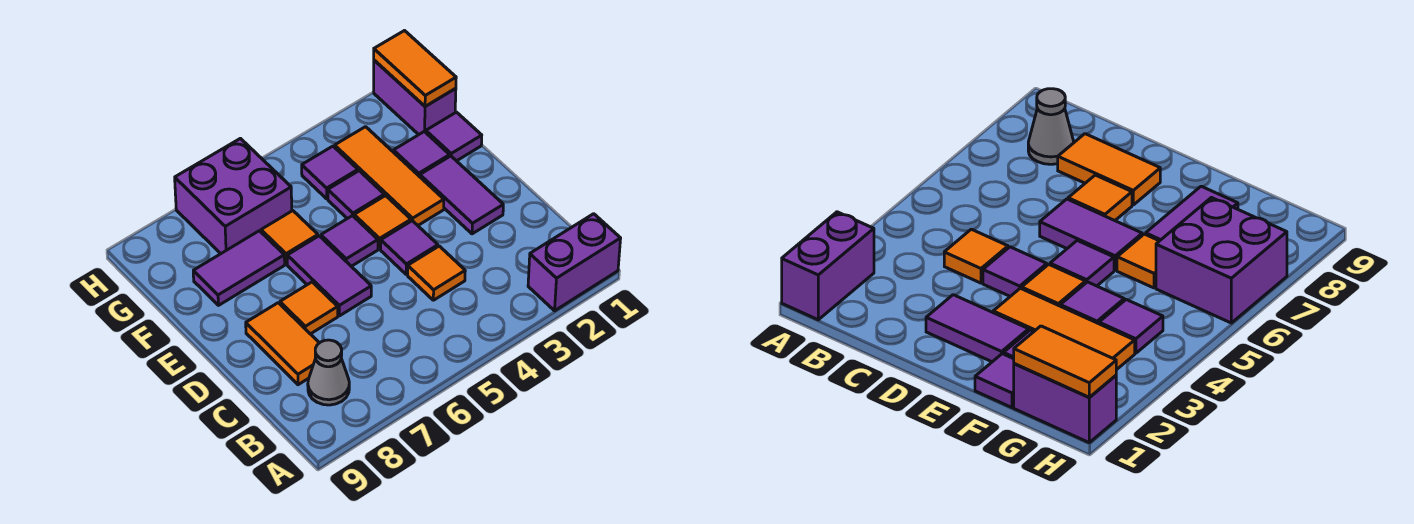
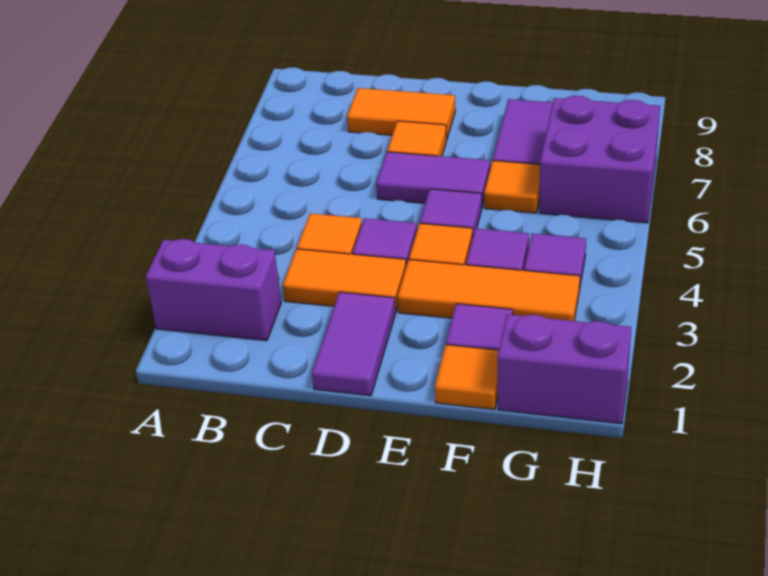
purple brick A1:A2 level 1 -> purple brick A2:B2 level 1
grey cone B8 level 1 -> none
purple tile D2:E2 level 1 -> purple tile D1:D2 level 1
purple tile F1 level 1 -> orange tile F1 level 1
orange tile G1:H1 level 2 -> orange tile C3:D3 level 1

